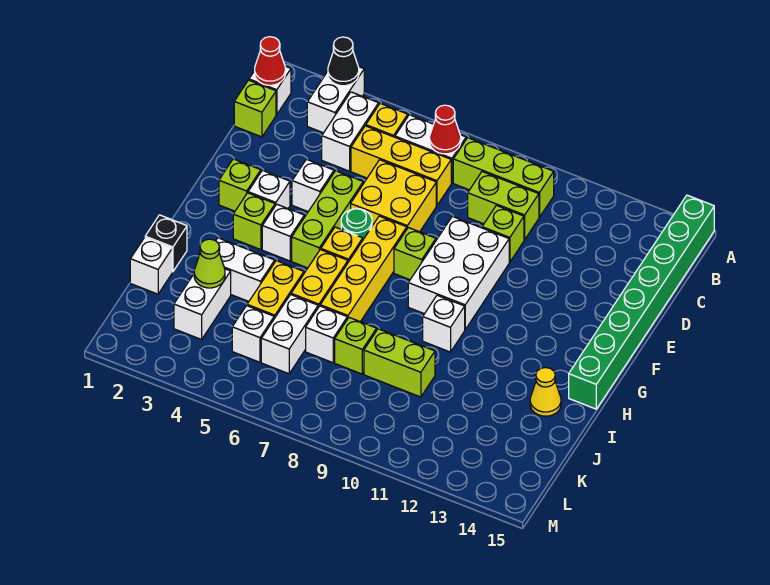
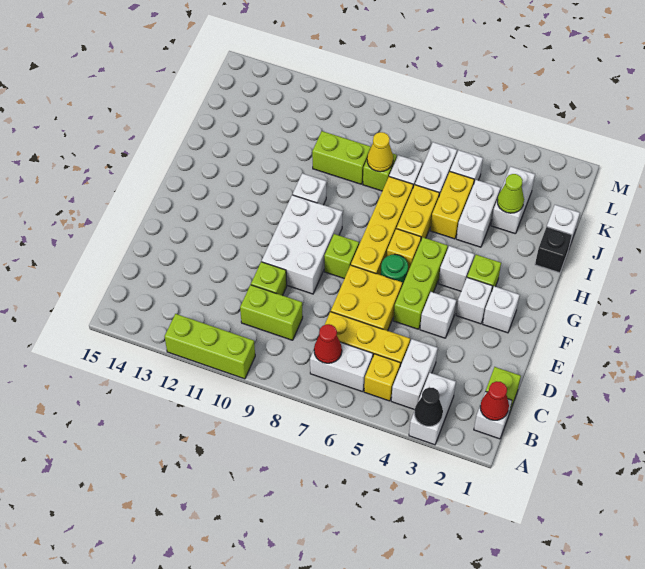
green brick A15:H15 level 1 -> none
lime brick B8:B10 level 1 -> lime brick A10:A12 level 1
lime brick F2 level 1 -> white brick F2 level 1
white brick I3:I4 level 1 -> white brick I4:J4 level 1
yellow cone I14 level 1 -> yellow cone J8 level 2

